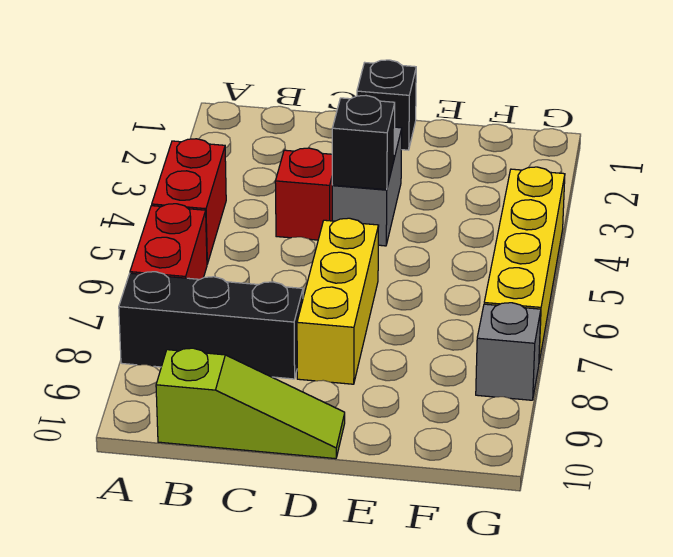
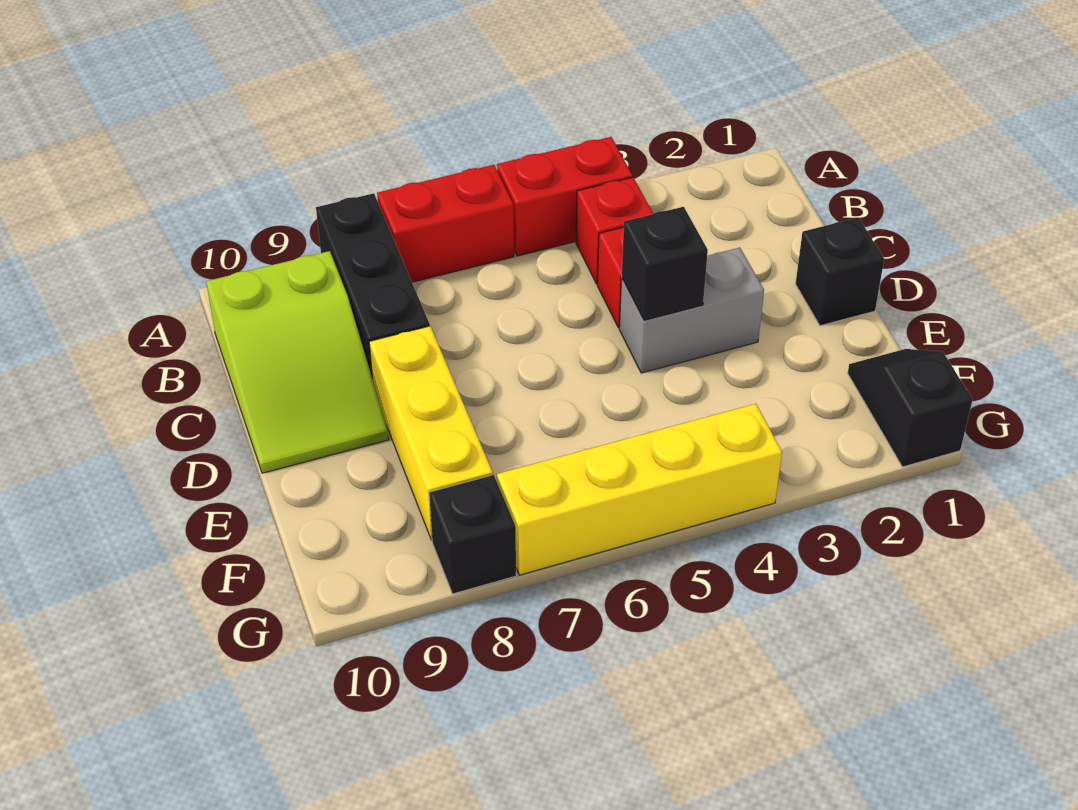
none -> red brick B4 level 1
lime slope B10:D10 level 1 top B -> lime slope B9:D10 level 1 top B
yellow brick D6:D8 level 1 -> yellow brick D8:F8 level 1
none -> black slope F1:G1 level 1 top G
grey brick G8 level 1 -> black brick G8 level 1

